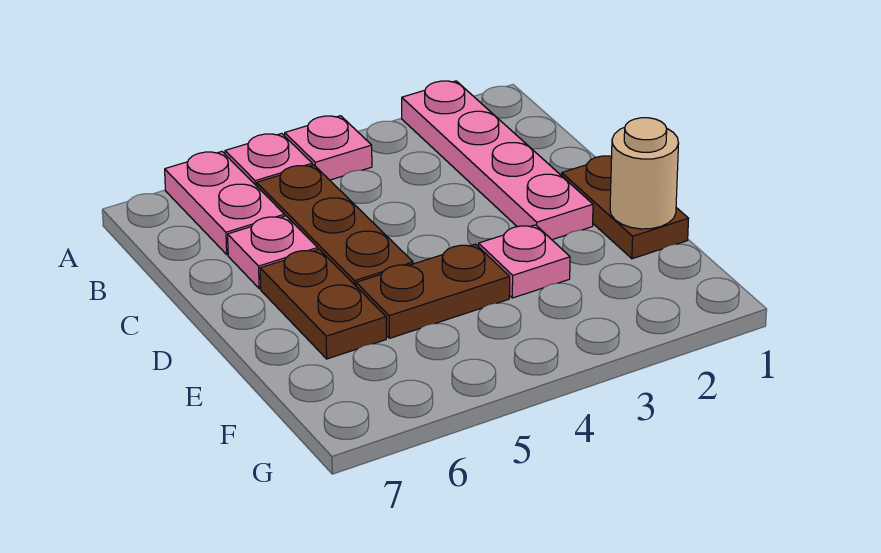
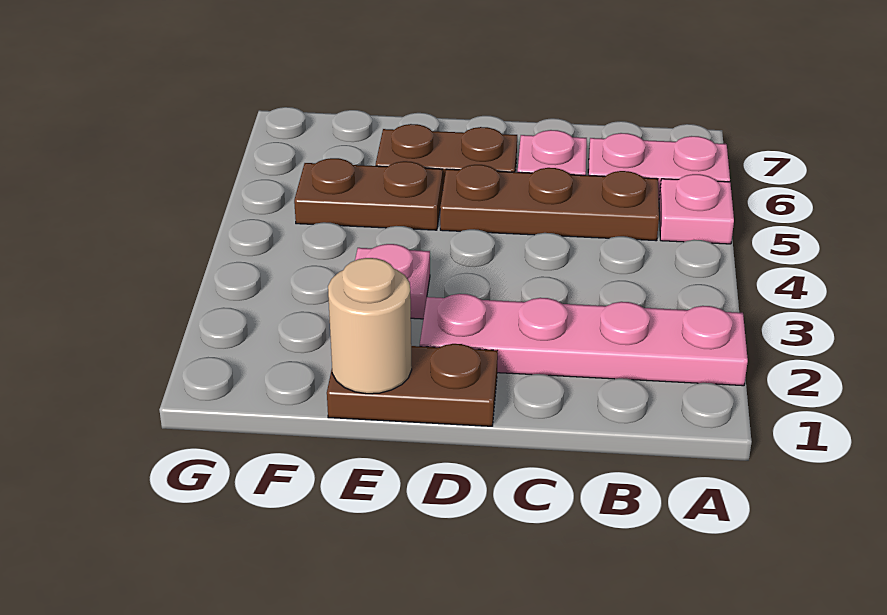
pink plate A4 level 1 -> none
brown plate E4:E5 level 1 -> brown plate E5:F5 level 1

